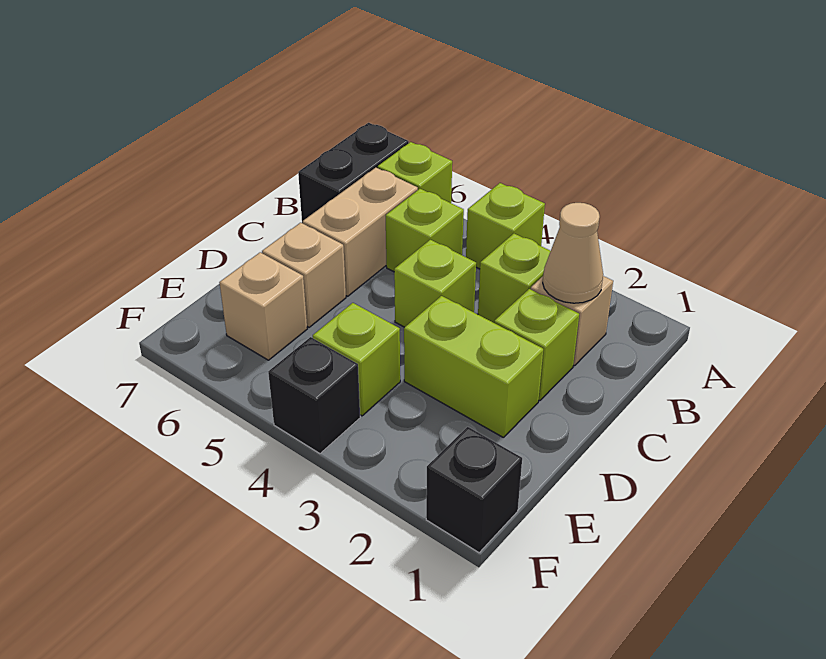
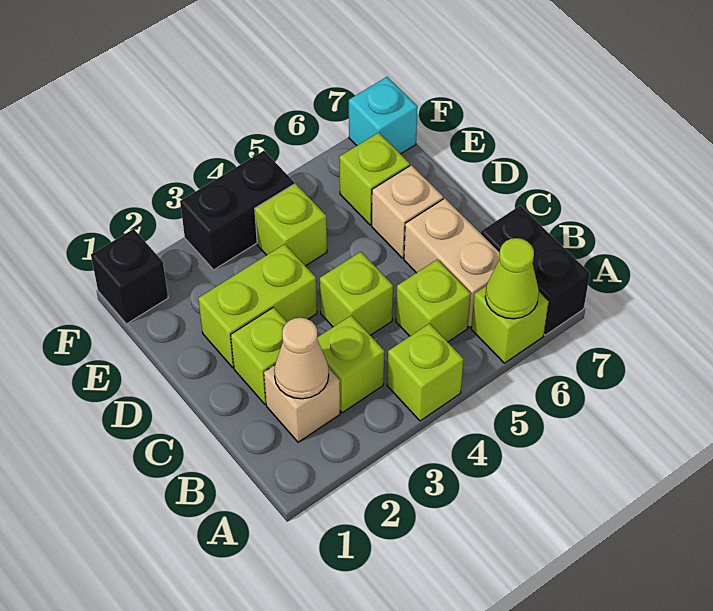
none -> lime cone A6 level 2
tan brick E6 level 1 -> lime brick E6 level 1
black brick F4 level 1 -> black brick F3:F4 level 1
none -> cyan brick F7 level 1

